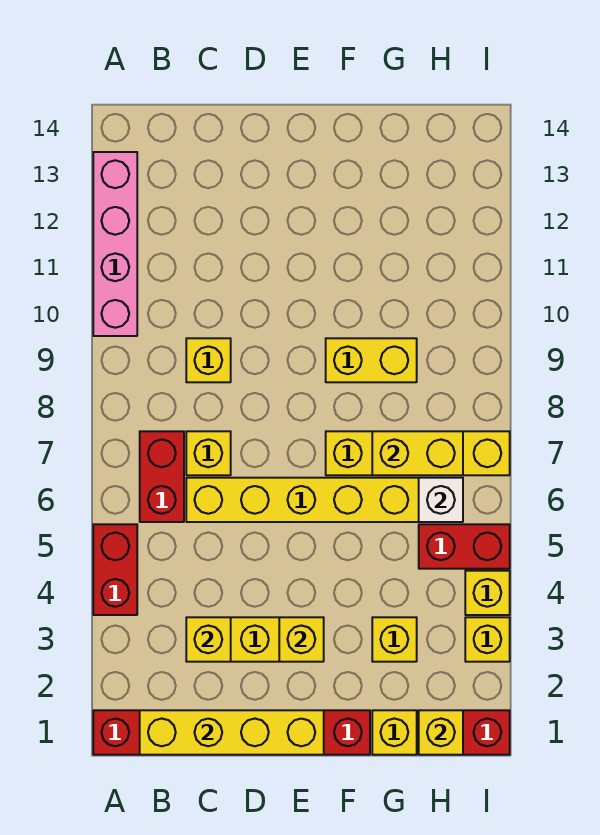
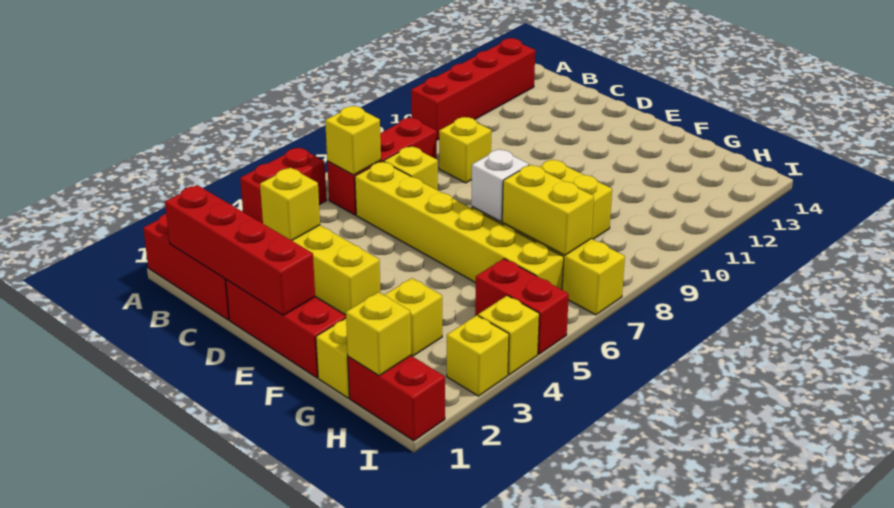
pink brick A10:A13 level 1 -> red brick A10:A13 level 1
yellow brick B1:E1 level 2 -> red brick B1:E1 level 2
red brick B6:B7 level 1 -> red brick B6:B8 level 1
yellow brick E3 level 2 -> yellow brick B6 level 2
white brick H6 level 2 -> white brick F7 level 2

